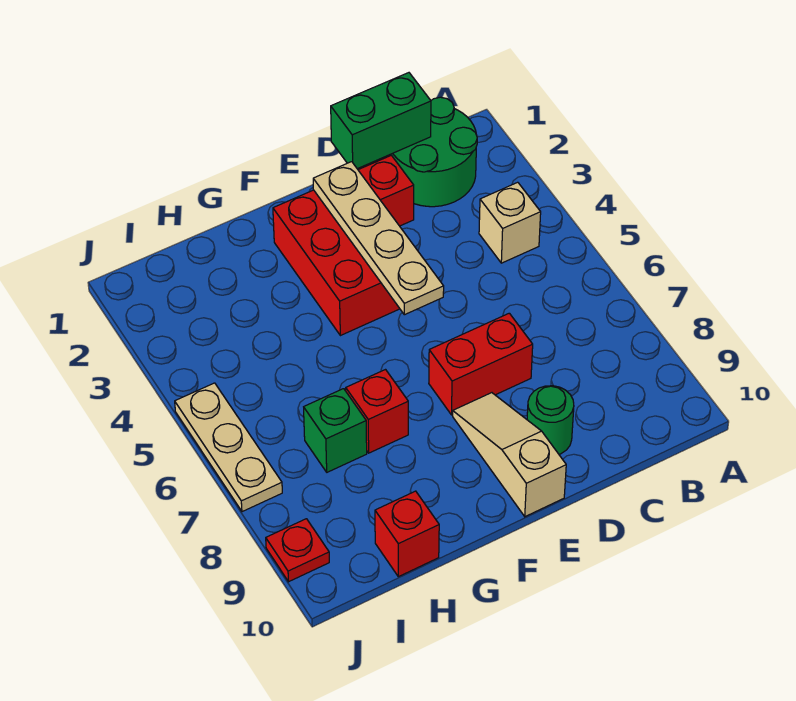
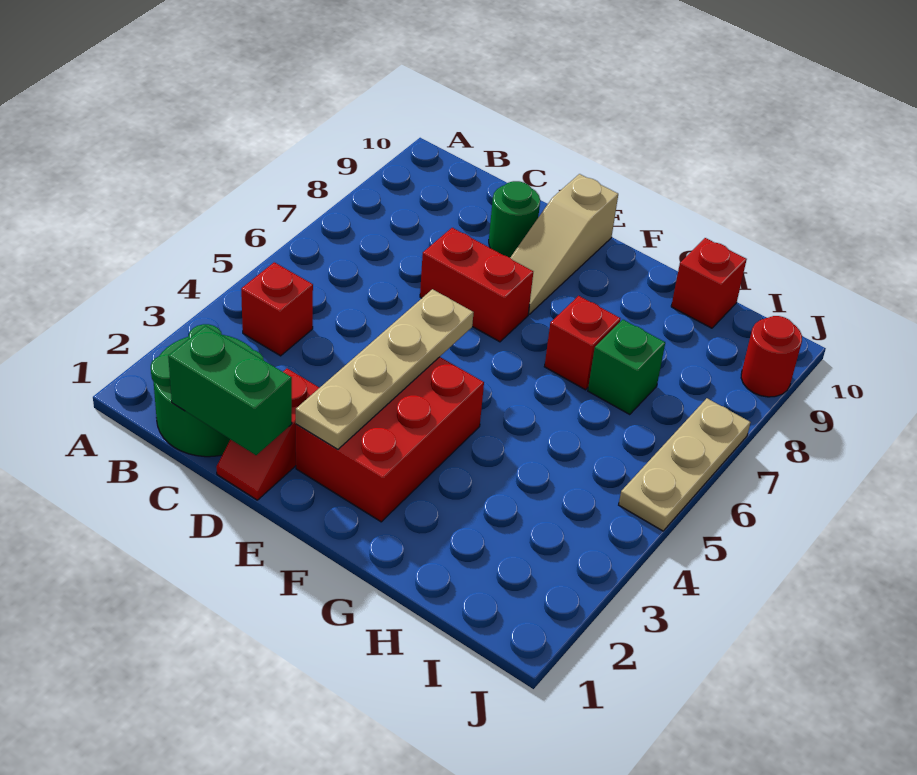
tan brick B4 level 1 -> red brick B4 level 1
red plate J9 level 1 -> red round brick J9 level 1

